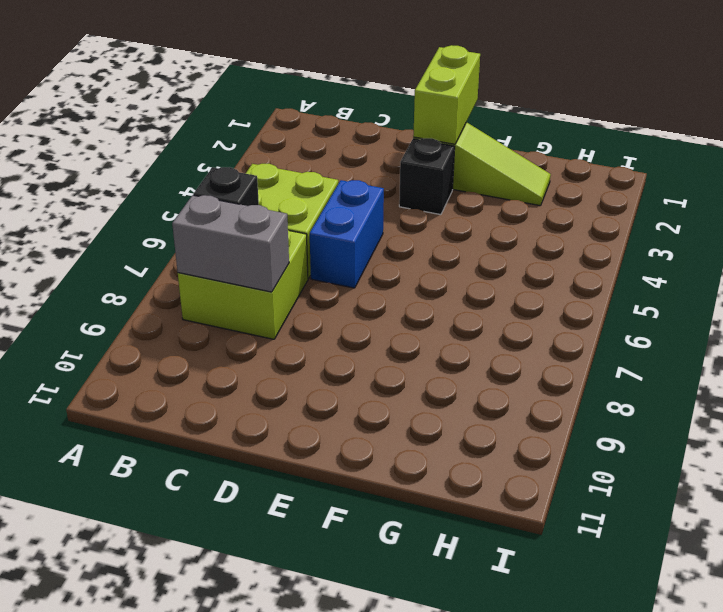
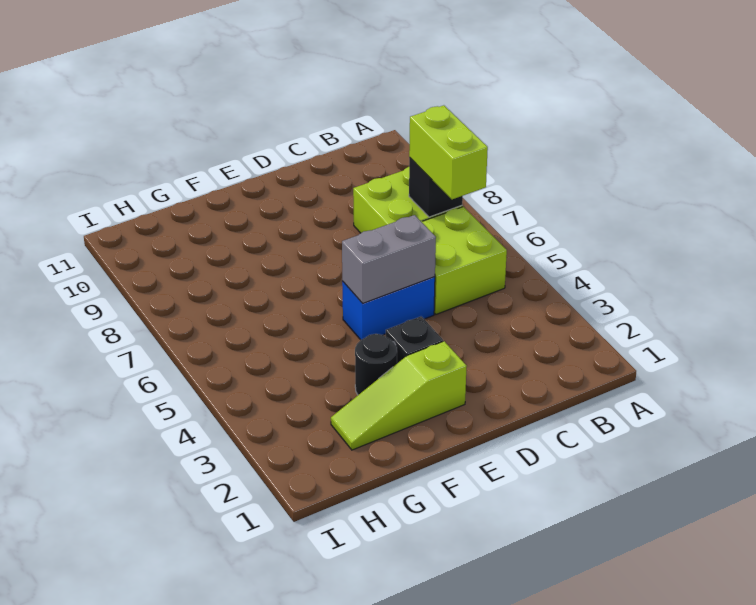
grey brick B8:C8 level 2 -> grey brick D5:E5 level 2
blue brick D5:D6 level 1 -> blue brick D5:E5 level 1
lime brick E1:E2 level 2 -> lime brick B6:B7 level 3
none -> black round brick F3 level 1

